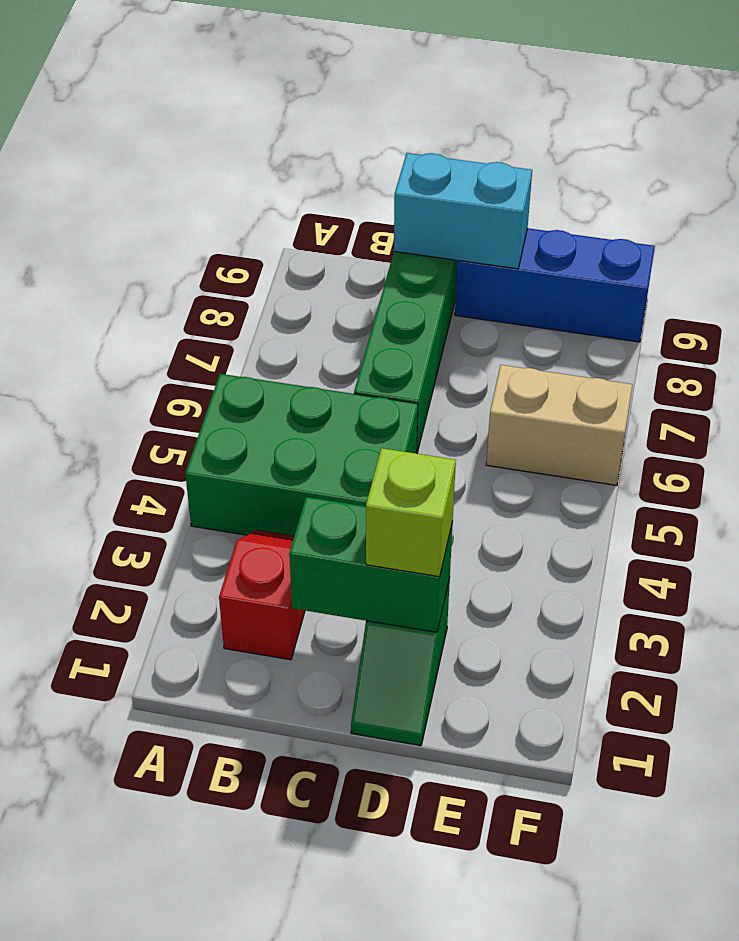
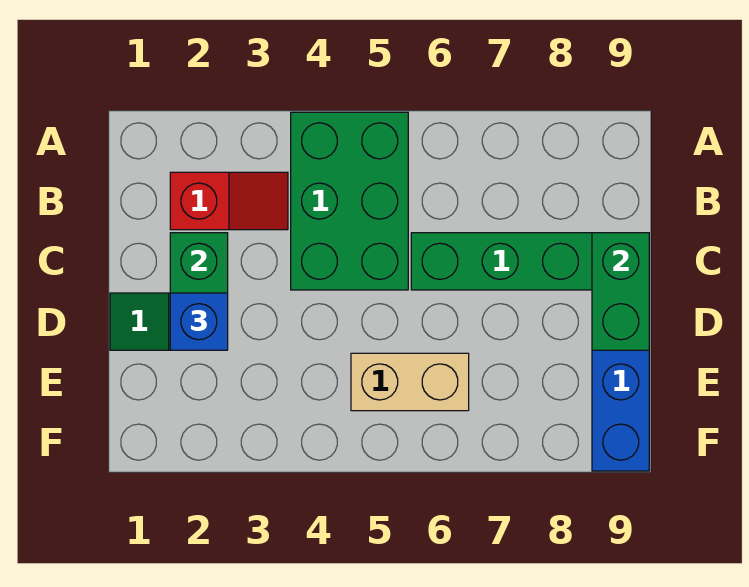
cyan brick C9:D9 level 2 -> green brick C9:D9 level 2
lime brick D2 level 3 -> blue brick D2 level 3
tan brick E6:F6 level 1 -> tan brick E5:E6 level 1

